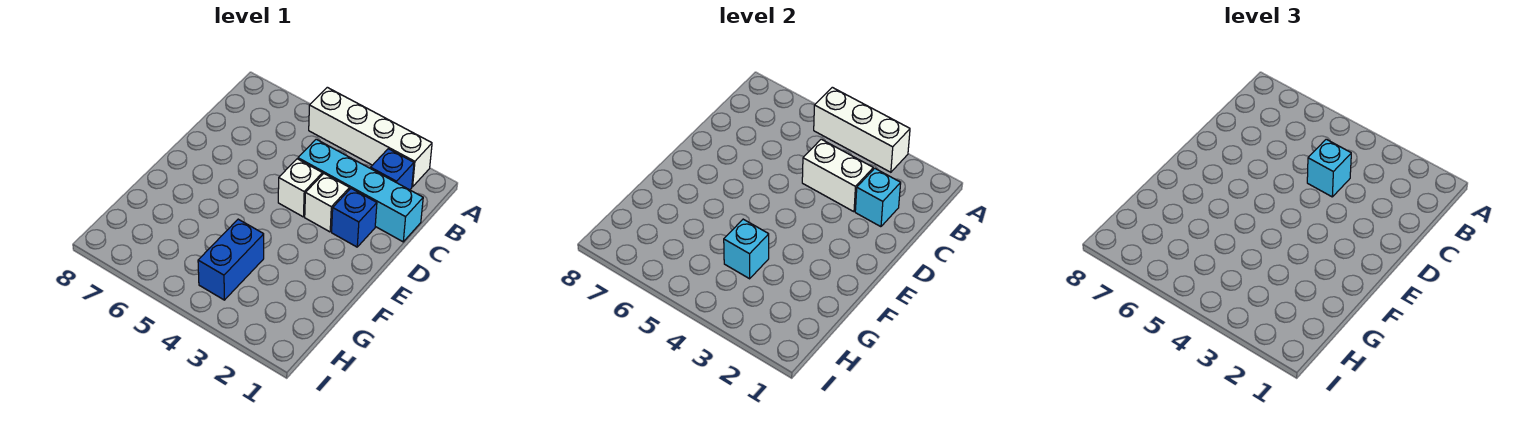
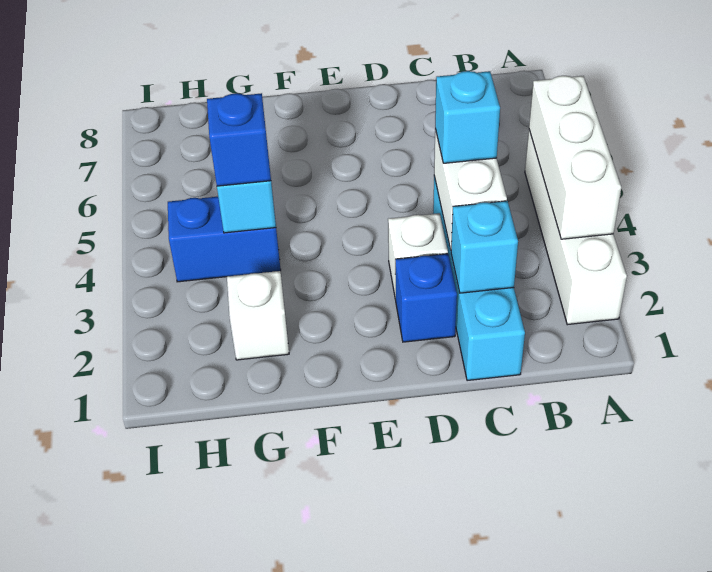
blue brick B2 level 1 -> blue brick G4 level 3
white brick D4 level 1 -> white brick G2 level 1

